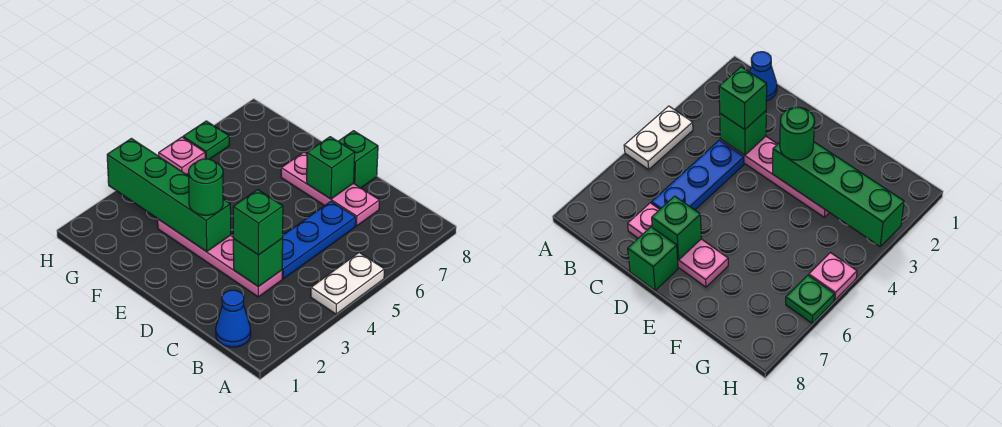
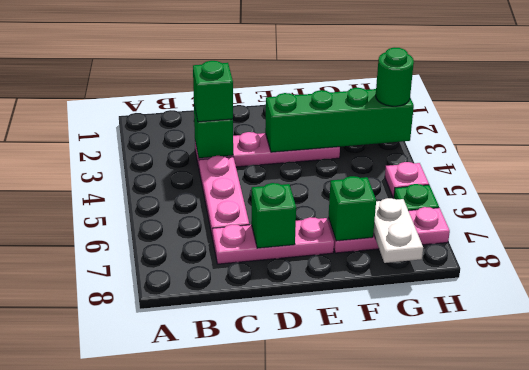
white plate A4:A5 level 1 -> white plate G7:G8 level 2
blue cone B1 level 1 -> none
blue plate C4:C6 level 1 -> pink plate C4:C6 level 1
green brick D8 level 1 -> green brick F7 level 2
green round brick E3 level 3 -> green round brick H3 level 3
none -> pink plate F7:H7 level 1

